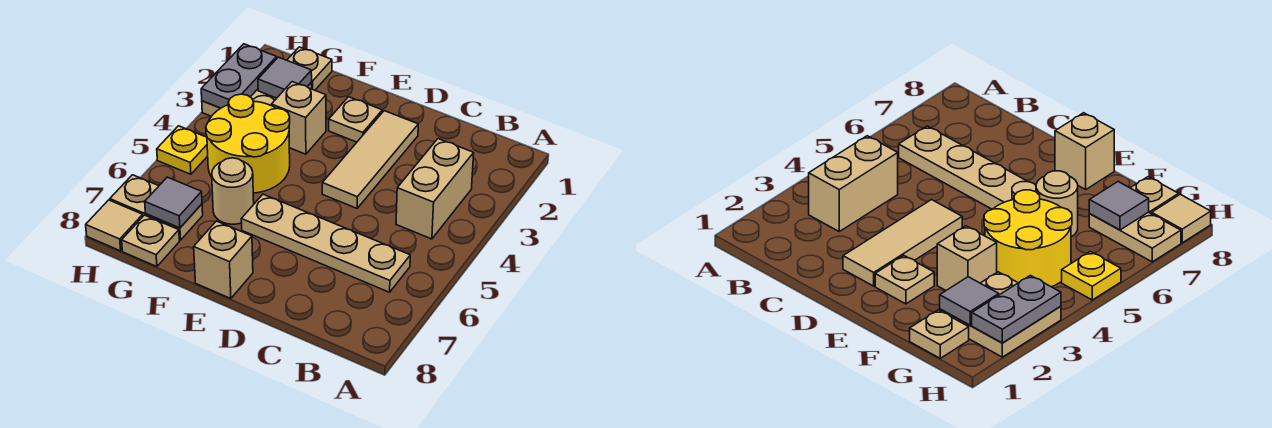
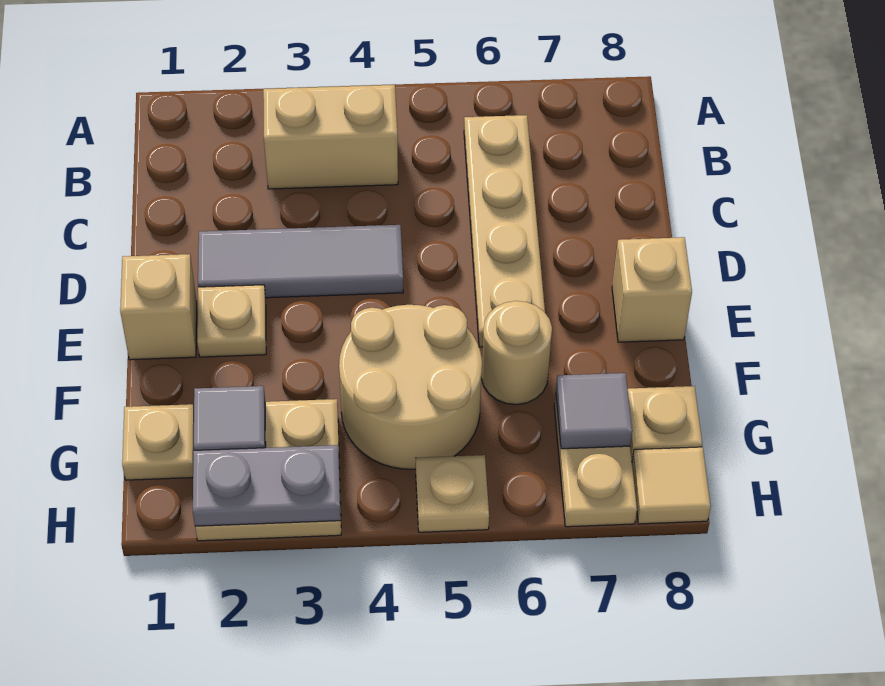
tan tile D2:D4 level 1 -> grey tile D2:D4 level 1
tan brick F3 level 1 -> tan brick E1 level 1
yellow round brick F4:G5 level 1 -> tan round brick F4:G5 level 1
yellow plate H5 level 1 -> tan plate H5 level 1

